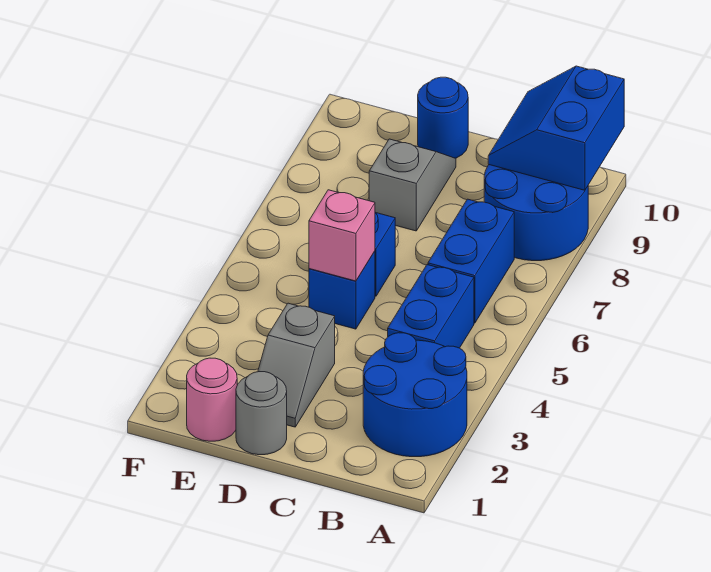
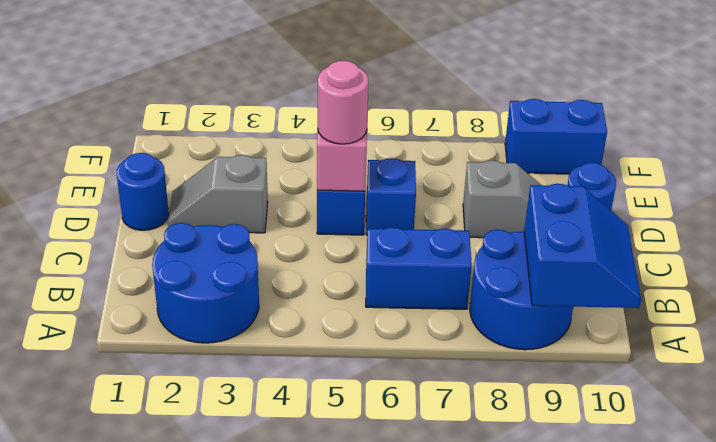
blue slope A9:B10 level 2 top A -> blue slope A9:B10 level 2 top 9
blue brick B4:B5 level 1 -> blue brick F9:F10 level 1
grey round brick D1 level 1 -> blue round brick D1 level 1
pink round brick E1 level 1 -> pink round brick D5 level 3

